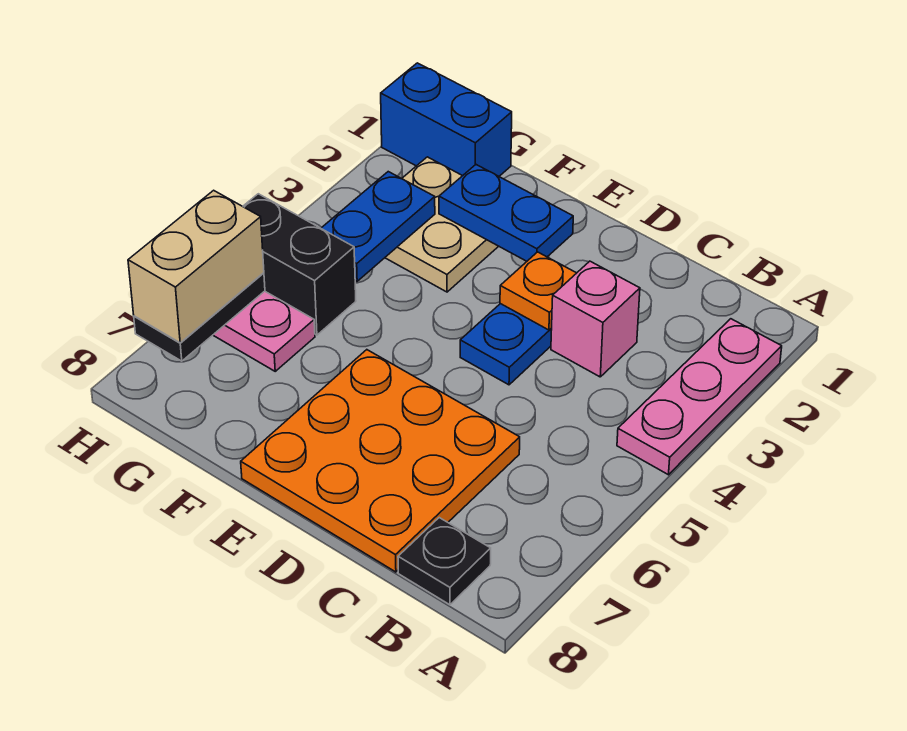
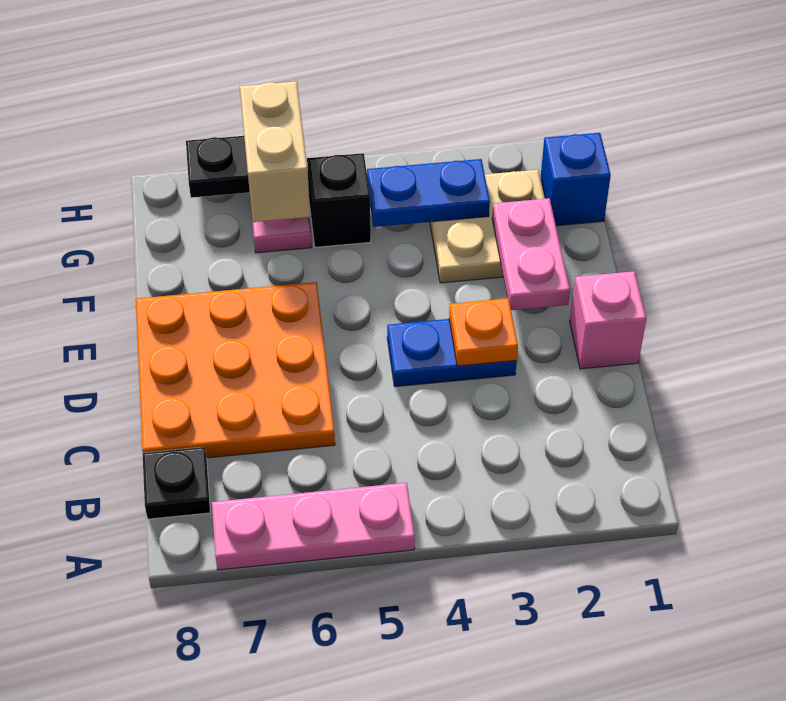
pink plate A2:A4 level 1 -> pink plate A5:A7 level 1
pink brick C3 level 1 -> pink brick D1 level 1
blue plate E2:F2 level 2 -> pink plate E2:F2 level 2
blue brick G1:H1 level 1 -> blue brick G1 level 1
black brick G5:H5 level 1 -> black brick G5 level 1
tan brick H6:H7 level 3 -> tan brick G6:H6 level 3

